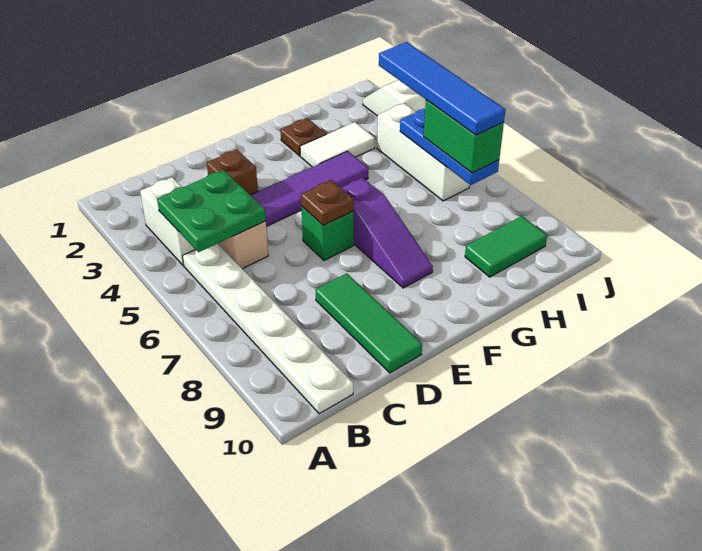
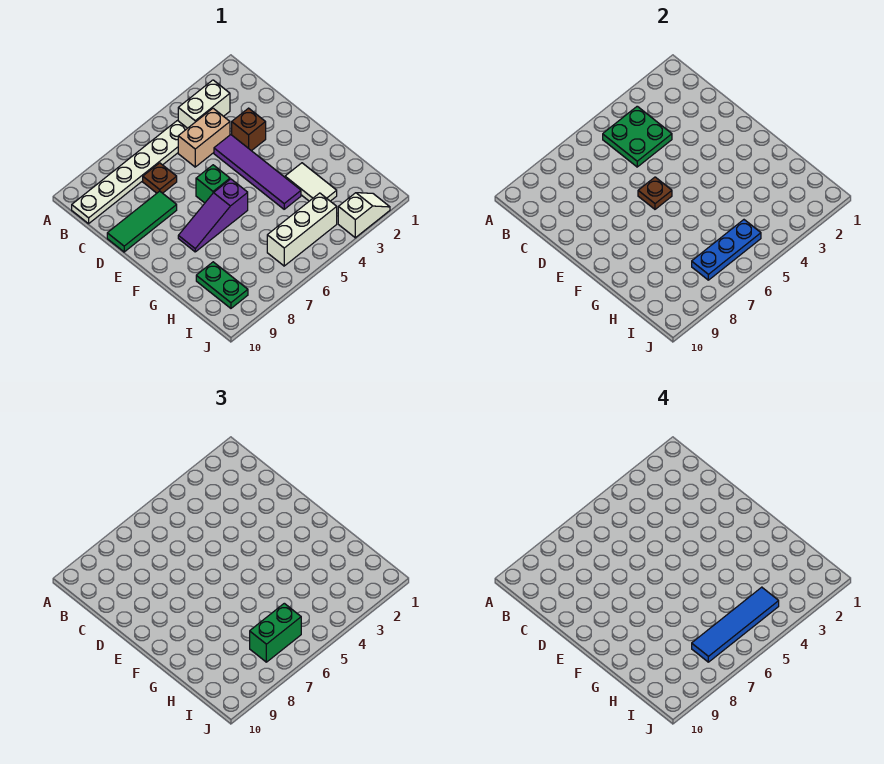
brown plate G2 level 1 -> brown plate C7 level 1
green tile H9:I9 level 1 -> green plate H9:I9 level 1

